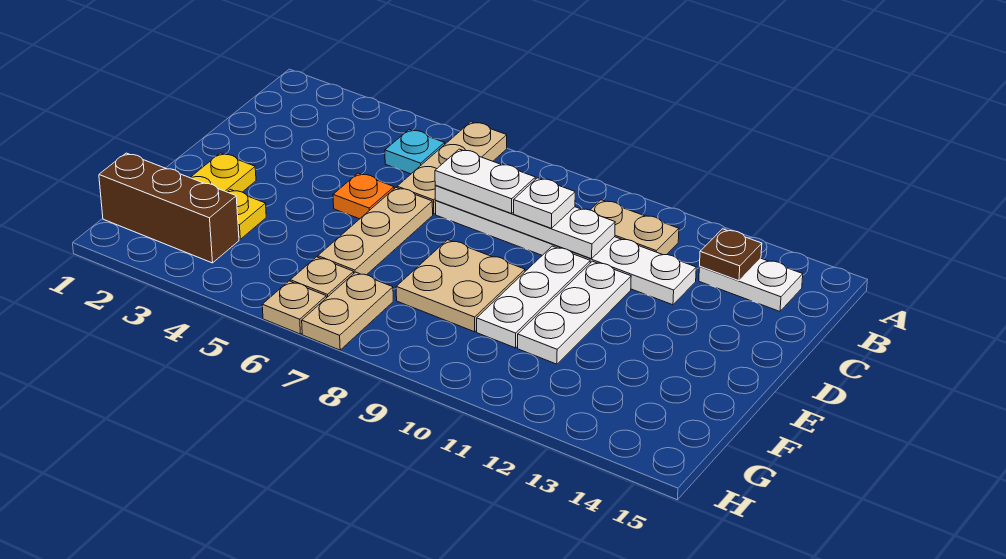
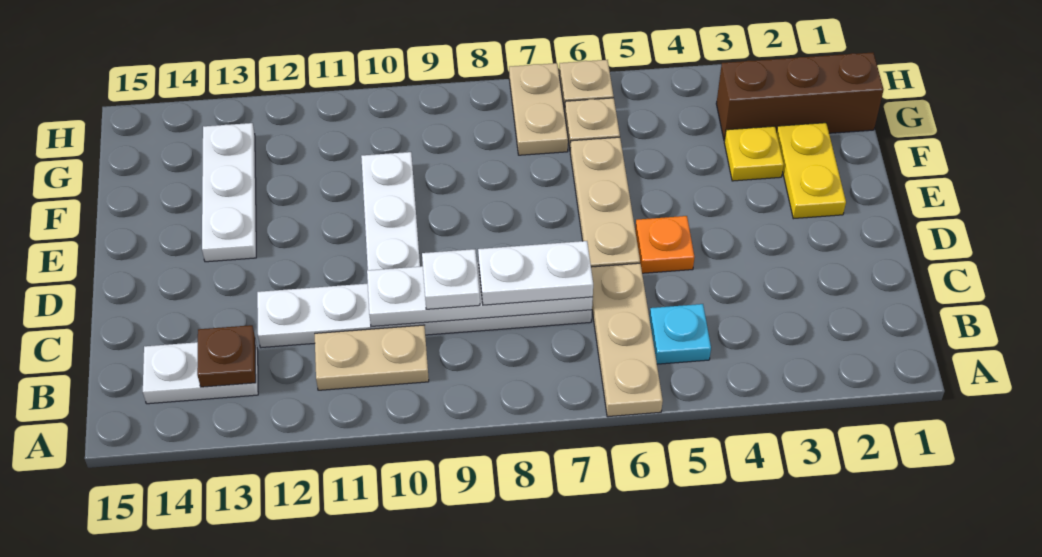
white plate D11:F11 level 1 -> white plate E13:G13 level 1
tan plate E8:F9 level 1 -> none

